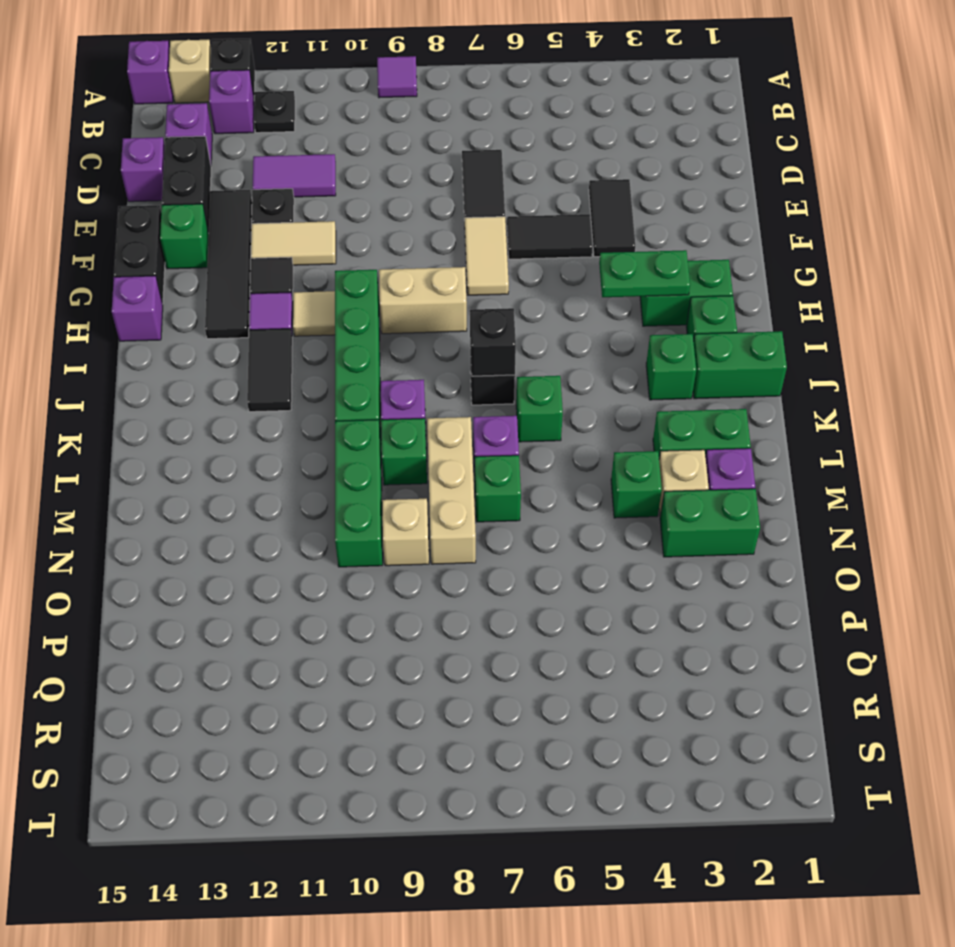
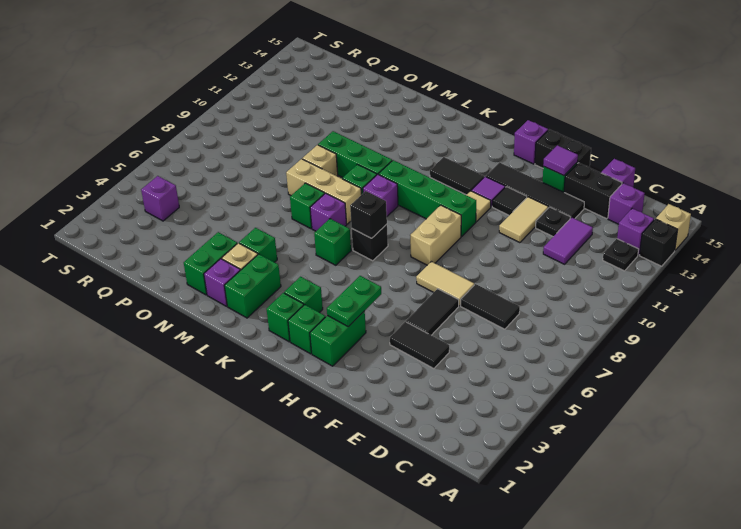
purple tile A9 level 1 -> purple tile F14 level 2
purple brick A15 level 1 -> purple brick R4 level 1
green brick J1:J2 level 1 -> green brick J2 level 1

